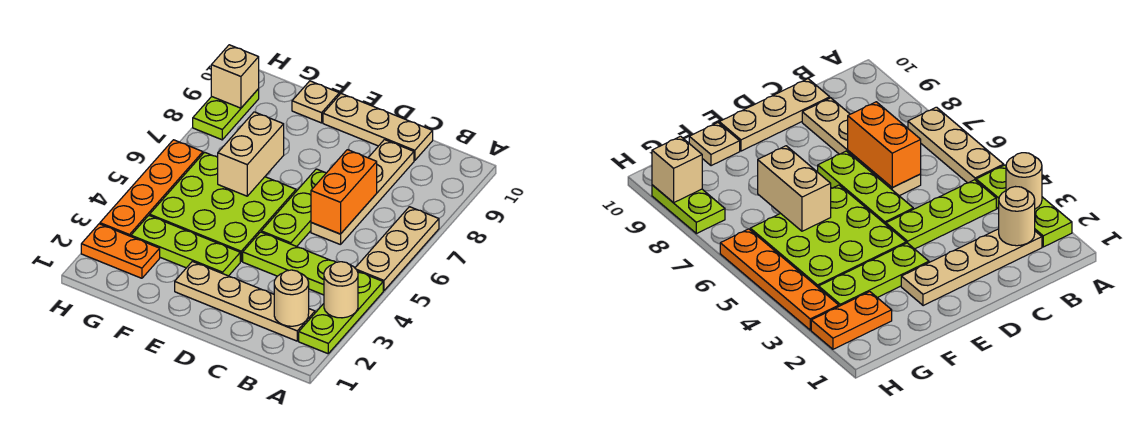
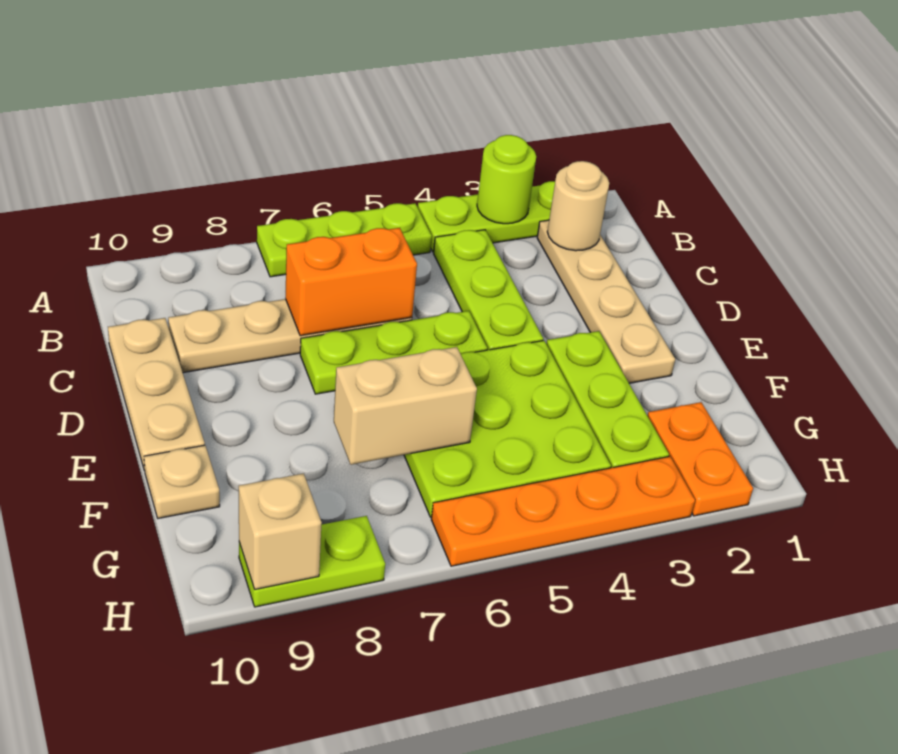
tan round brick A3 level 2 -> lime round brick A3 level 2
tan plate A5:A7 level 1 -> lime plate A5:A7 level 1

